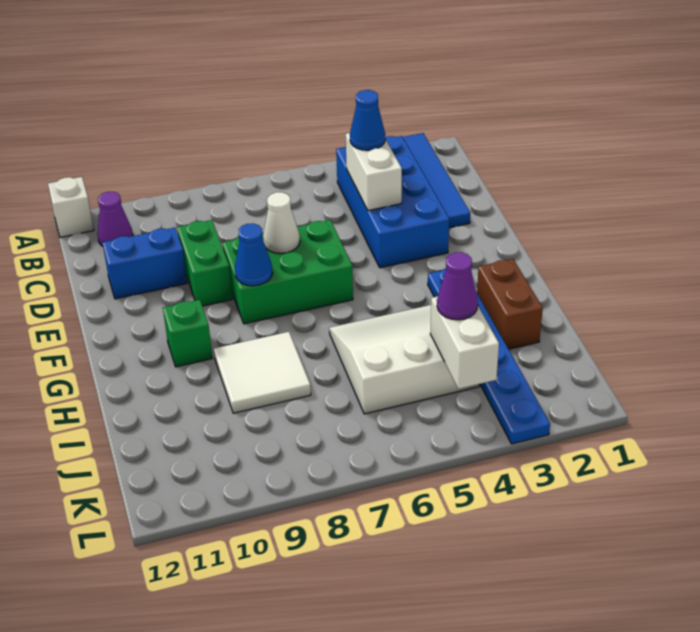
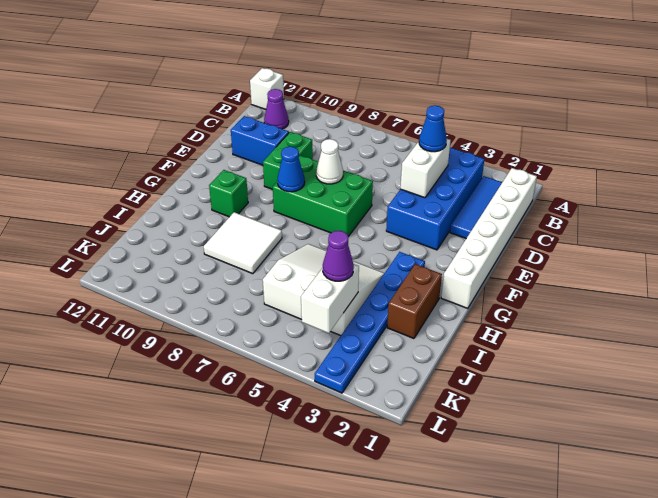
blue tile A2:D2 level 1 -> blue tile B2:D2 level 1
none -> white brick B1:G1 level 1

